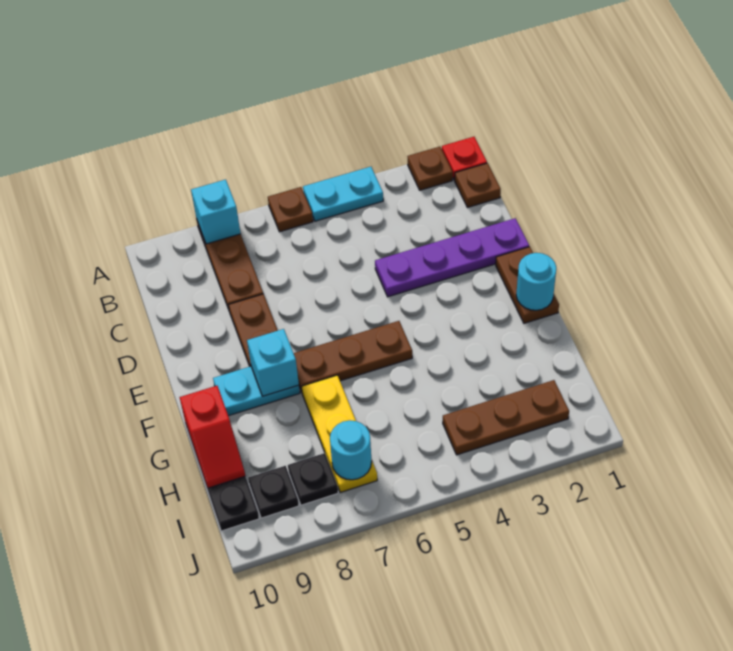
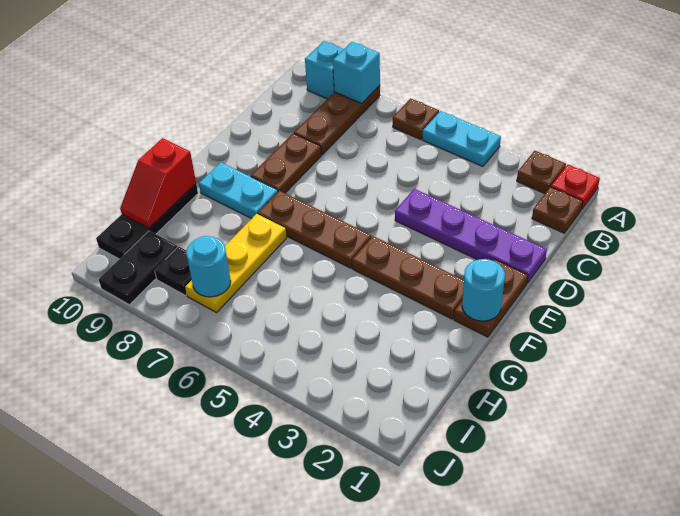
cyan brick F8 level 2 -> cyan brick A9 level 1
brown plate I2:I4 level 1 -> brown plate F2:F4 level 1
black plate I9 level 1 -> black plate I9:J9 level 1

